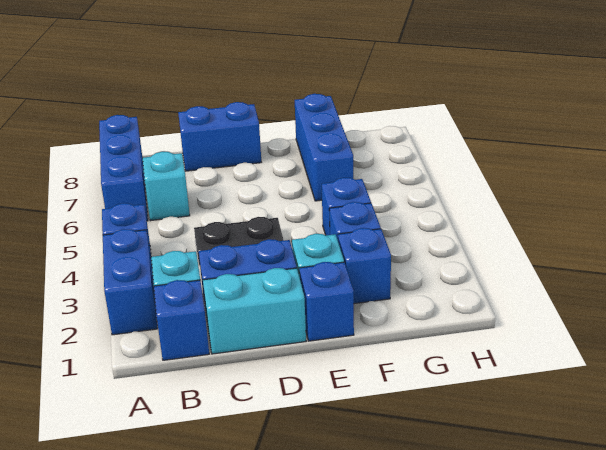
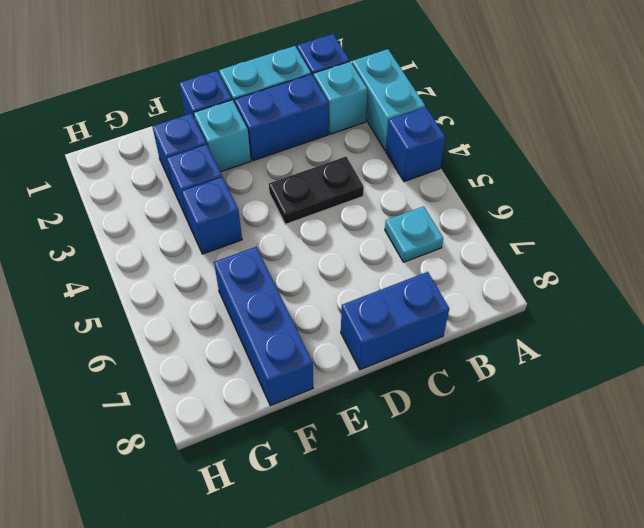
blue brick A2:A3 level 1 -> cyan brick A2:A3 level 1
blue brick A6:A8 level 1 -> none
cyan brick B6 level 1 -> cyan plate B6 level 1

